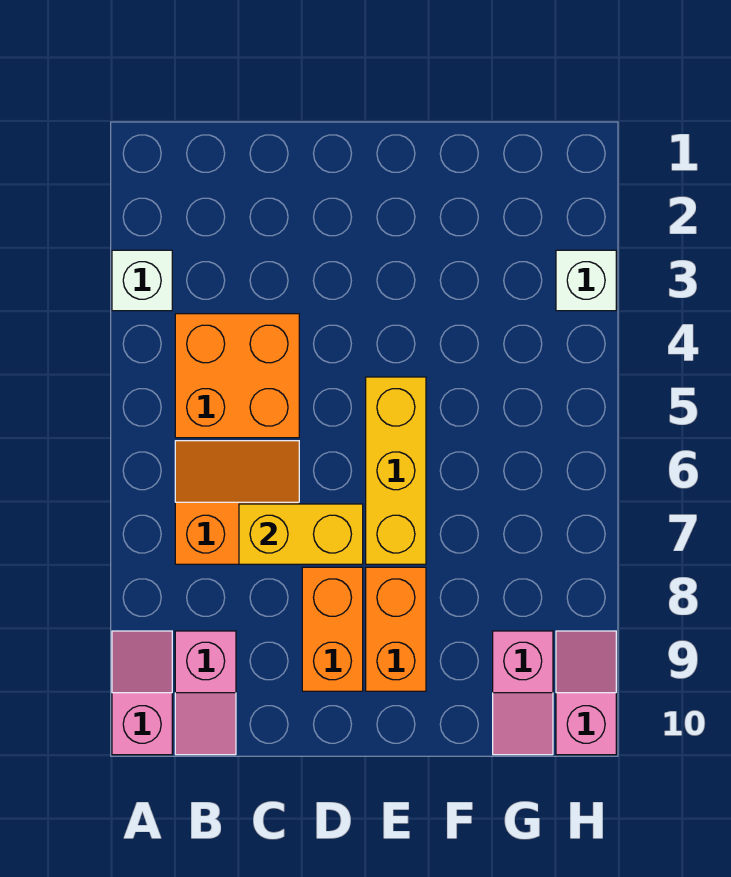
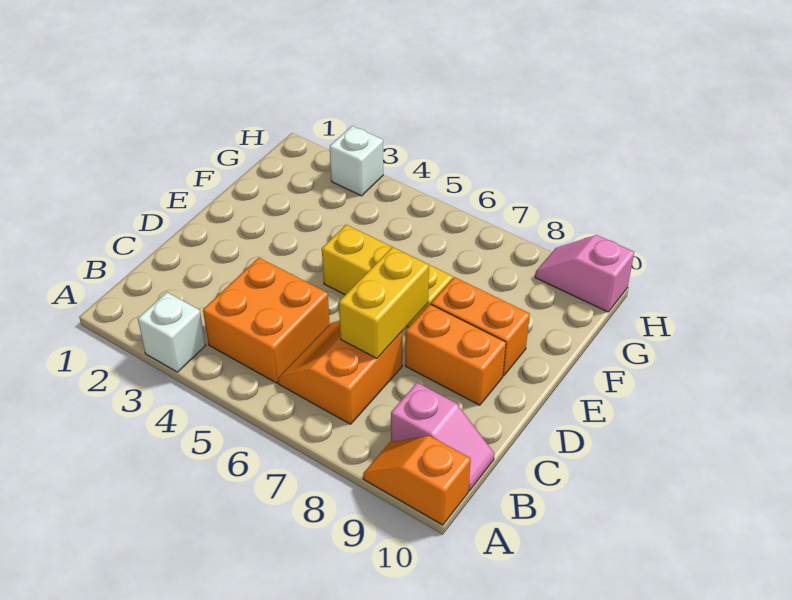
pink slope A9:A10 level 1 top 10 -> orange slope A9:A10 level 1 top 10
pink slope G9:G10 level 1 top 9 -> none

